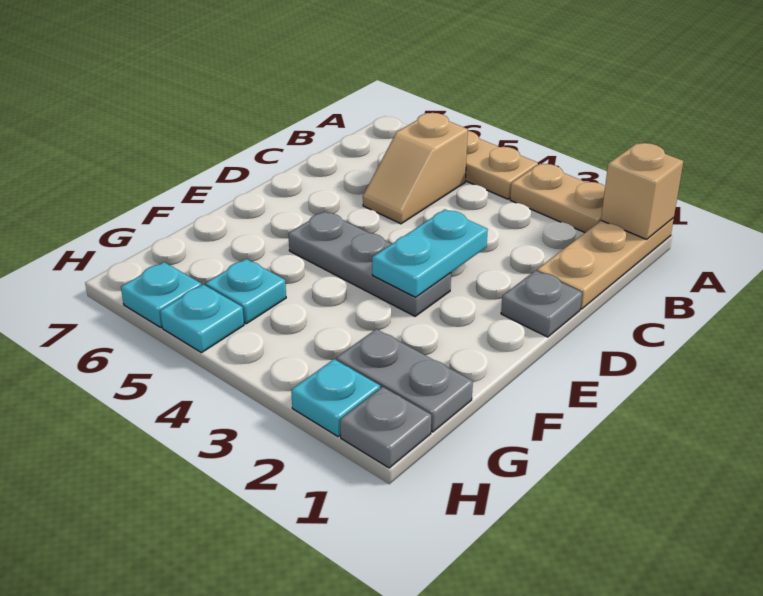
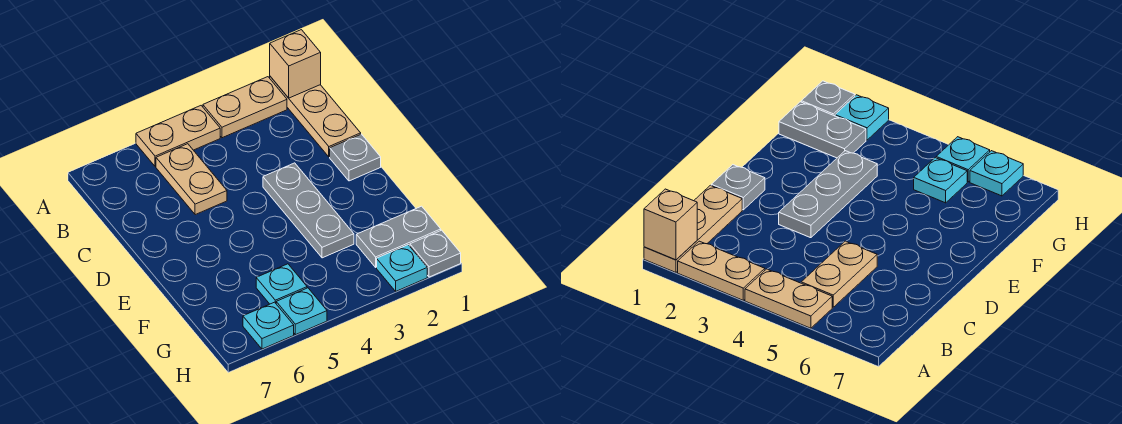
tan slope B5:C5 level 1 top B -> tan plate B5:C5 level 1
cyan plate D3:E3 level 2 -> none
grey plate E3:E5 level 1 -> grey plate D3:F3 level 1

